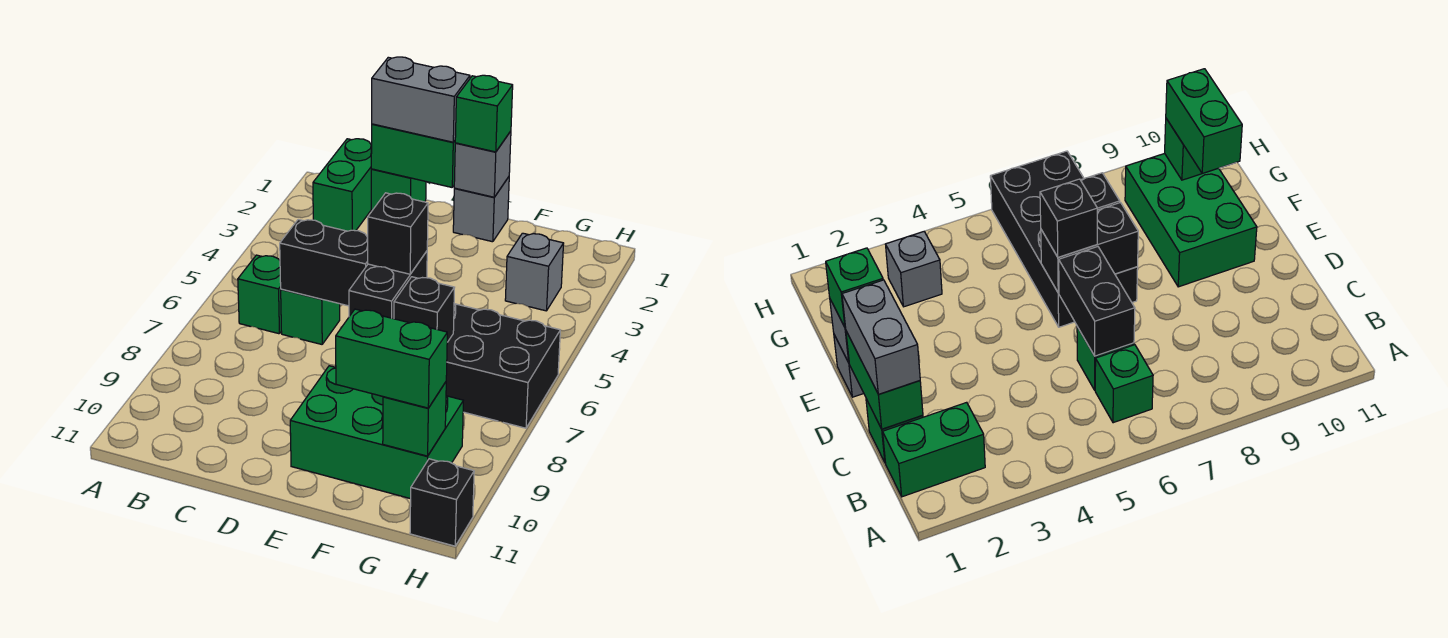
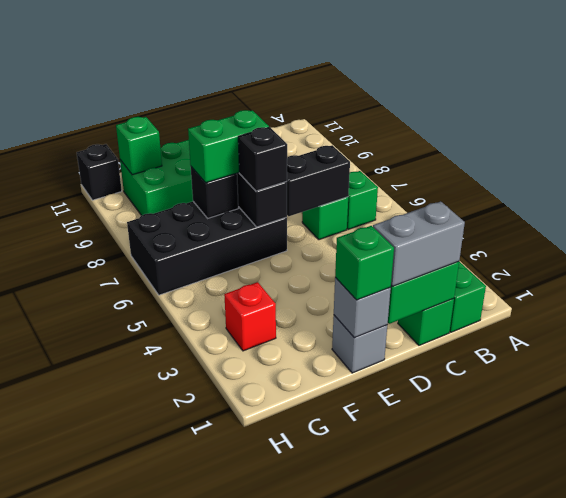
green brick F10:G10 level 3 -> green brick E7:F7 level 3
grey brick G3 level 1 -> red brick G3 level 1

